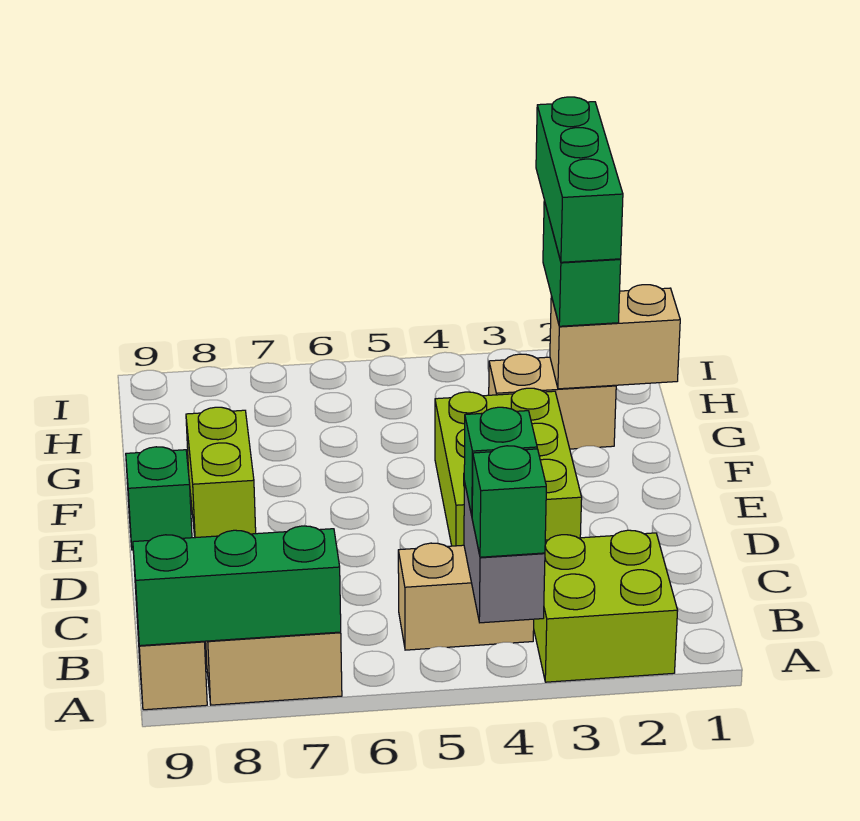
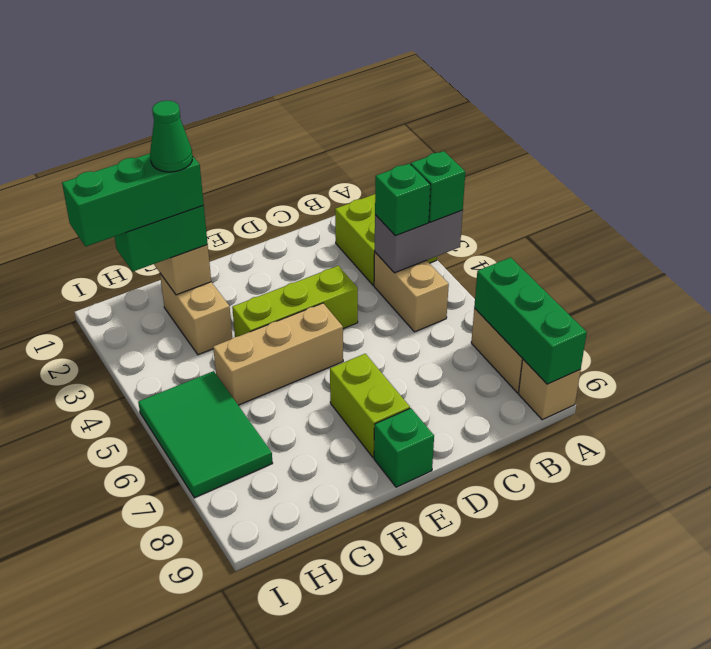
lime brick D3:F4 level 1 -> lime brick D4:F4 level 1
none -> tan brick E5:G5 level 1
lime brick E8:F8 level 1 -> lime brick E7:E8 level 1
none -> green cone G2 level 5
none -> green tile H5:I7 level 1

